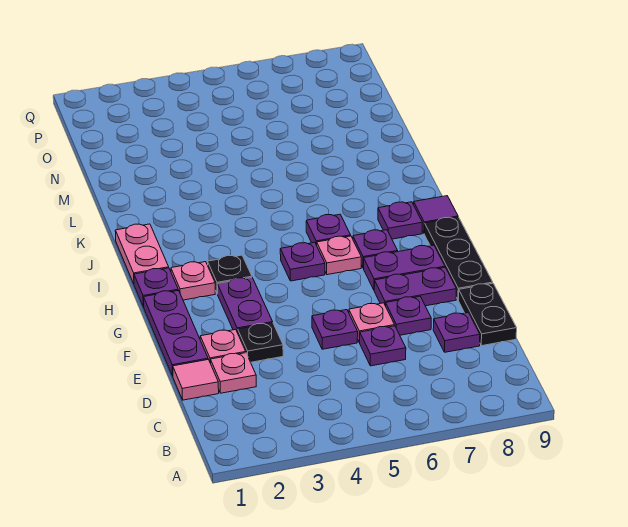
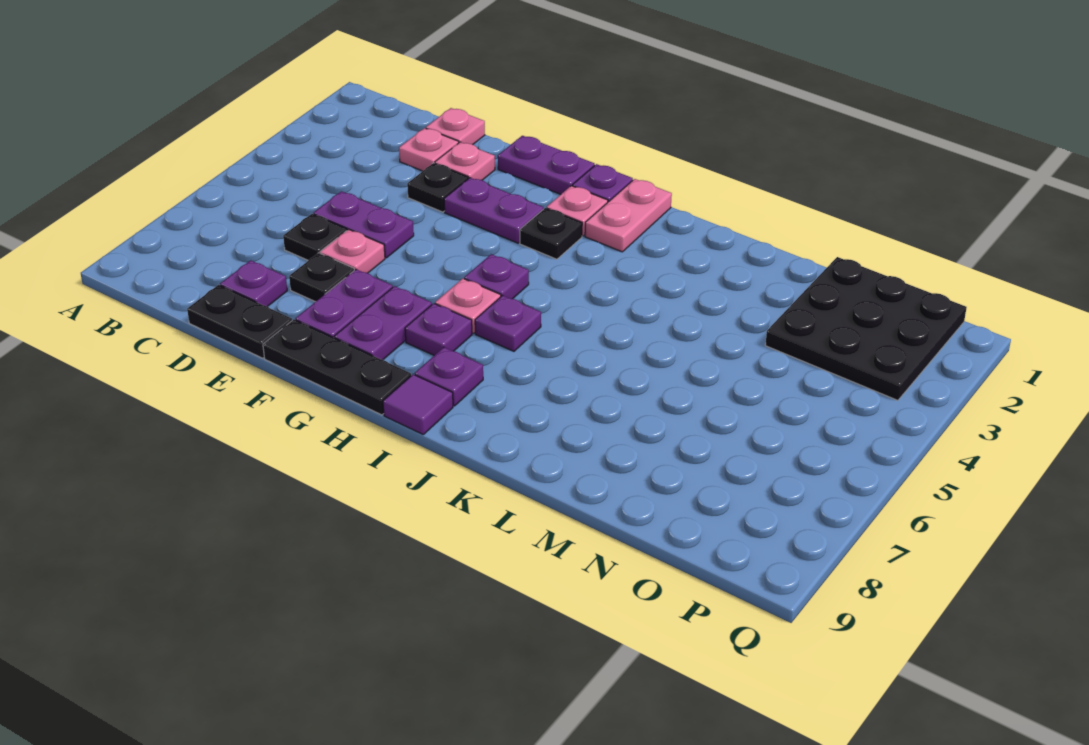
pink tile D1 level 1 -> pink plate D1 level 1
purple plate D6 level 1 -> black plate D6 level 1
purple plate E1:G1 level 1 -> purple plate F1:G1 level 1
purple plate E5 level 1 -> purple plate D5:E5 level 1
purple plate E7 level 1 -> black plate E7 level 1
pink plate I1:J1 level 1 -> pink plate I1:I2 level 1
none -> black plate N1:P3 level 1

